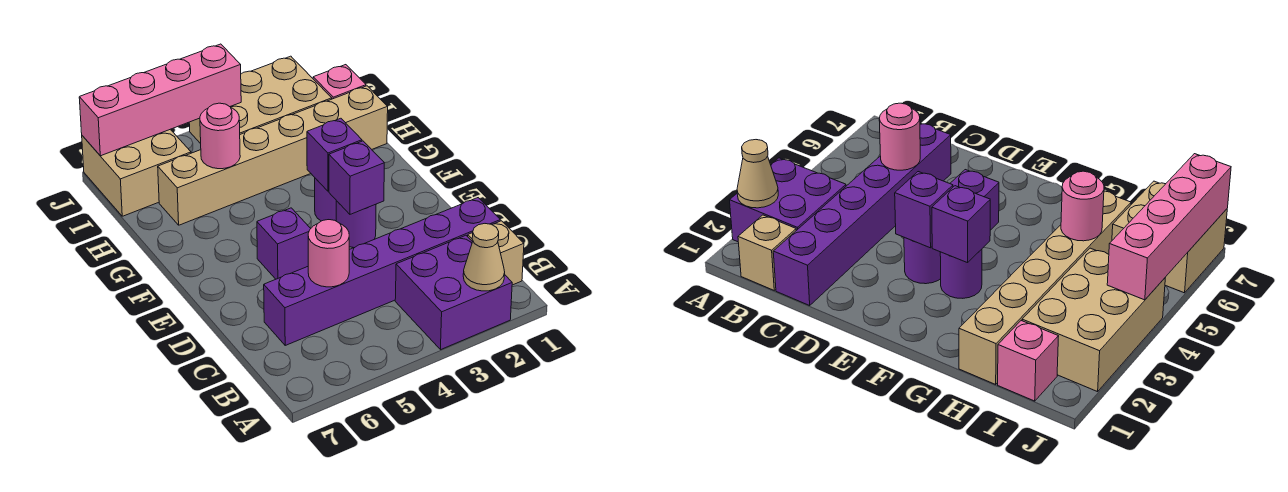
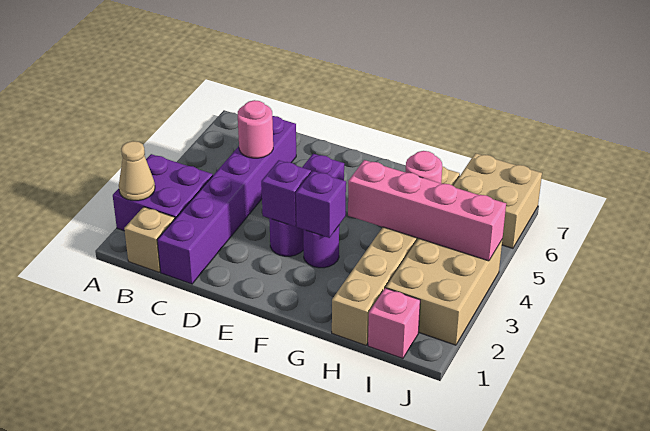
pink brick J4:J7 level 2 -> pink brick G4:J4 level 2

